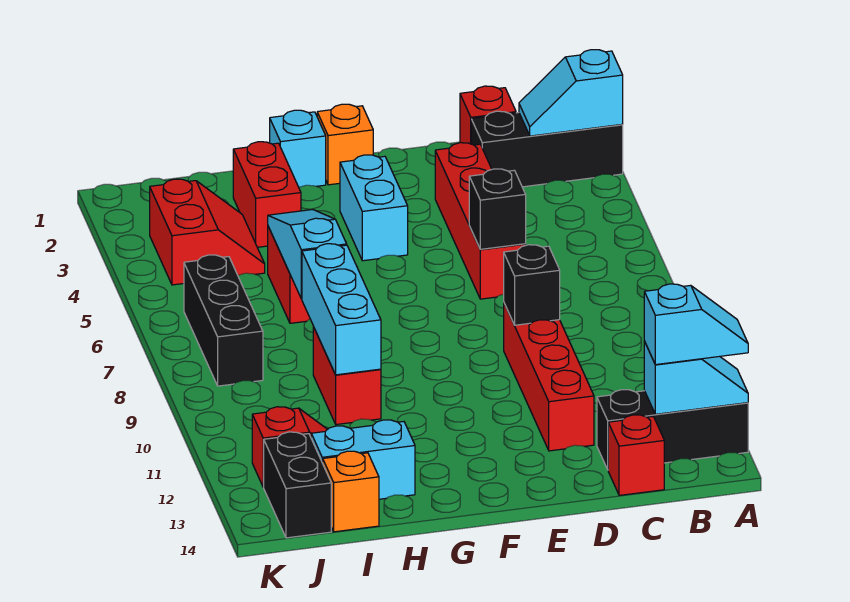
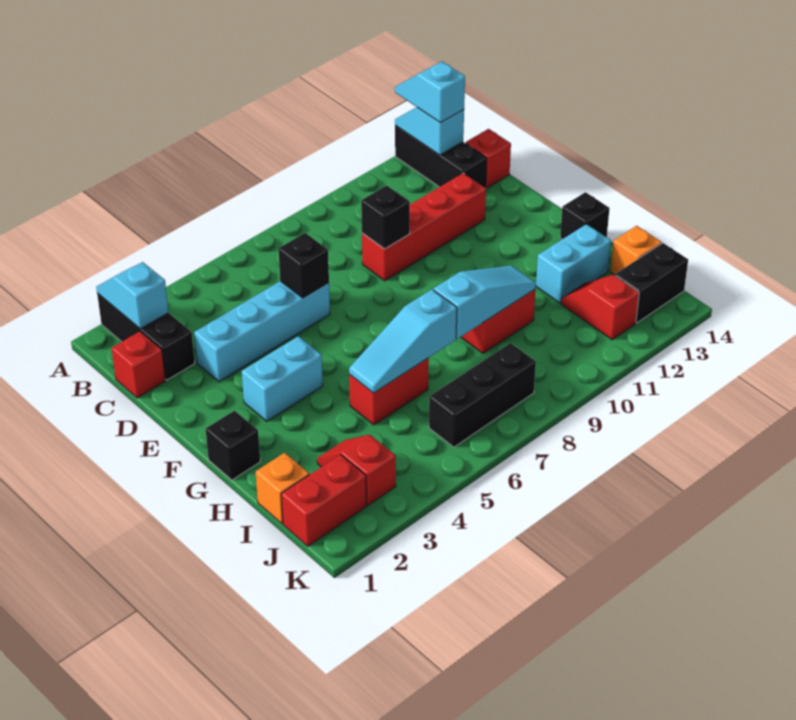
cyan slope A2:B2 level 2 top A -> cyan slope A2:B2 level 2 top B
red brick D3:D6 level 1 -> cyan brick D3:D6 level 1
orange brick F1 level 1 -> orange brick I1 level 1
cyan brick G1 level 1 -> black brick G1 level 1
none -> black brick G14 level 1
red brick H2:H3 level 1 -> red brick J1:J2 level 1
cyan brick H8:H10 level 2 -> cyan slope H8:H10 level 2 top 8
cyan brick H13:I13 level 1 -> cyan brick H12:H13 level 1
red slope I3:J4 level 1 top J -> red slope I3:J3 level 1 top J

